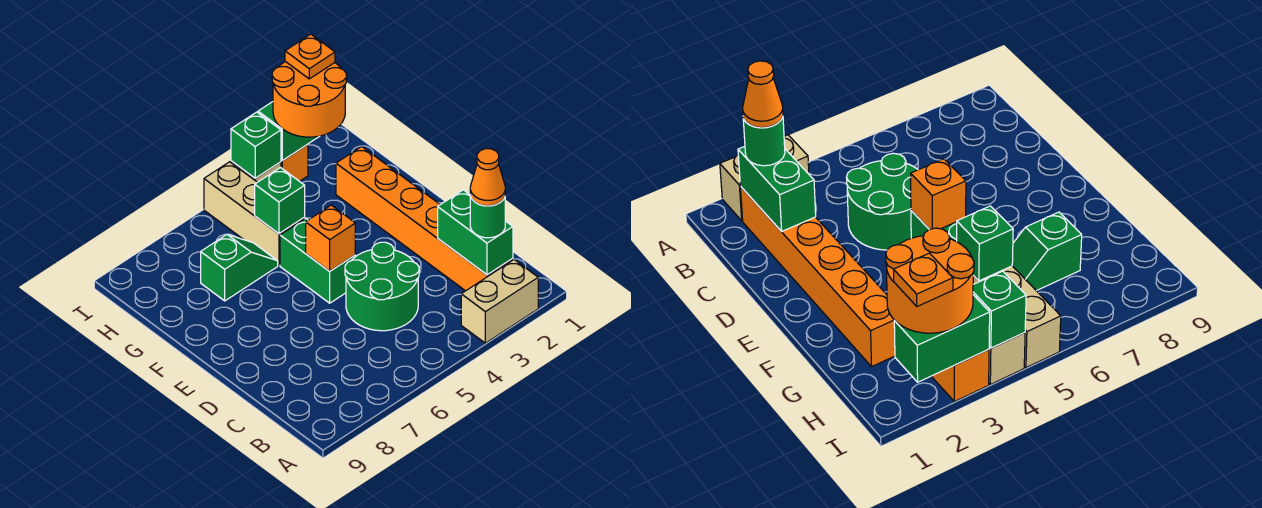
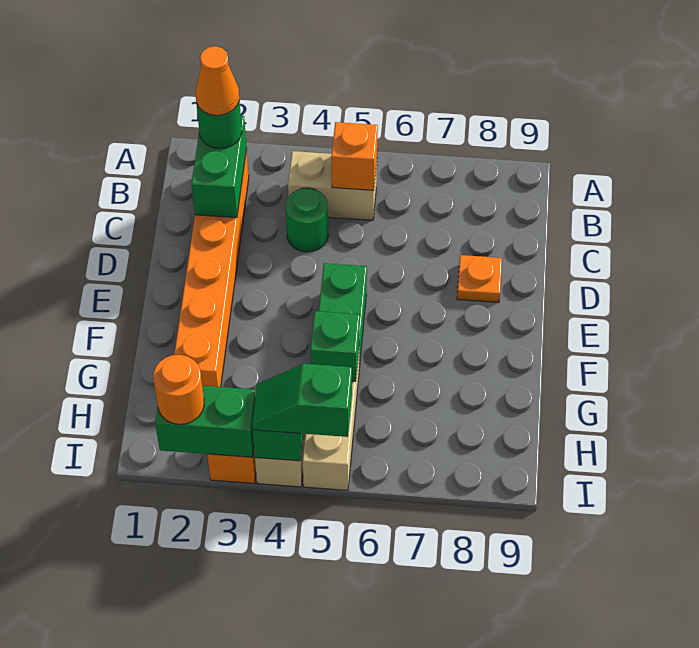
tan brick A2:A3 level 1 -> tan brick B4:B5 level 1
green round brick C4:D5 level 1 -> green round brick C4 level 1
orange brick E5 level 2 -> orange brick B5 level 2
green slope G6:G7 level 1 top 7 -> green slope I4:I5 level 3 top 5
orange round brick H2:I3 level 3 -> orange round brick I2 level 3
orange plate I2 level 4 -> orange plate D8 level 1

